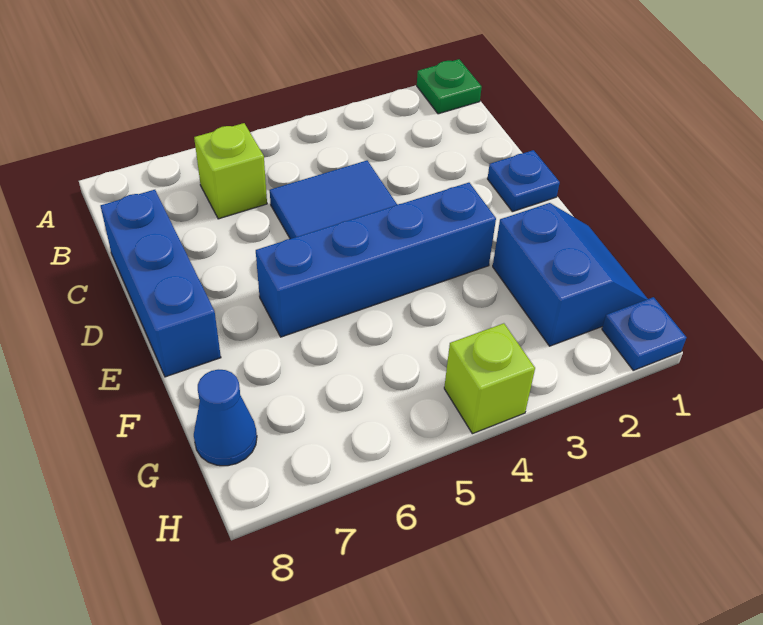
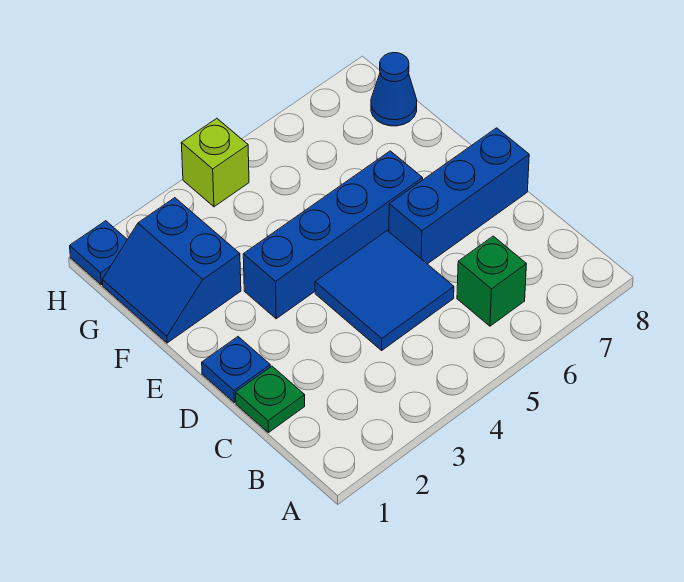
green plate A1 level 1 -> green plate C1 level 1
lime brick B6 level 1 -> green brick B6 level 1
blue brick C8:E8 level 1 -> blue brick D6:D8 level 1

